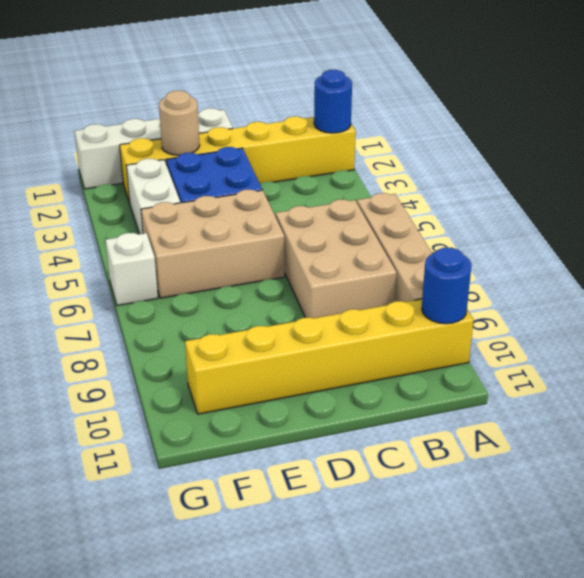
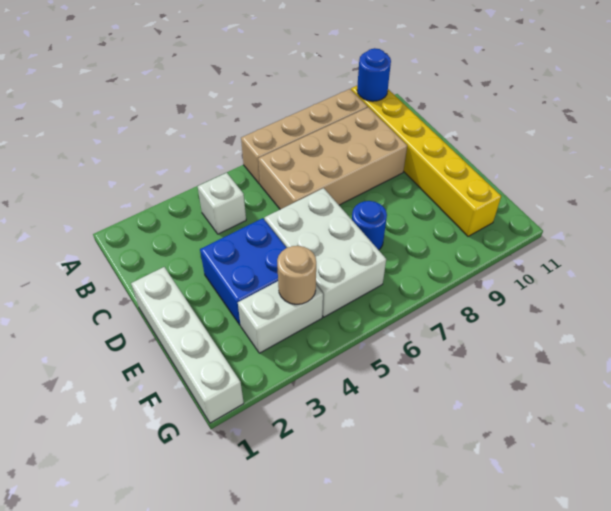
yellow brick A2:F2 level 1 -> none
blue round brick A2 level 2 -> blue round brick E7 level 1
tan brick B6:C8 level 1 -> tan brick B6:C9 level 1
tan brick D5:F6 level 1 -> white brick D5:F6 level 1
tan round brick E2 level 2 -> tan round brick F4 level 2
white brick G6 level 1 -> white brick B4 level 1

